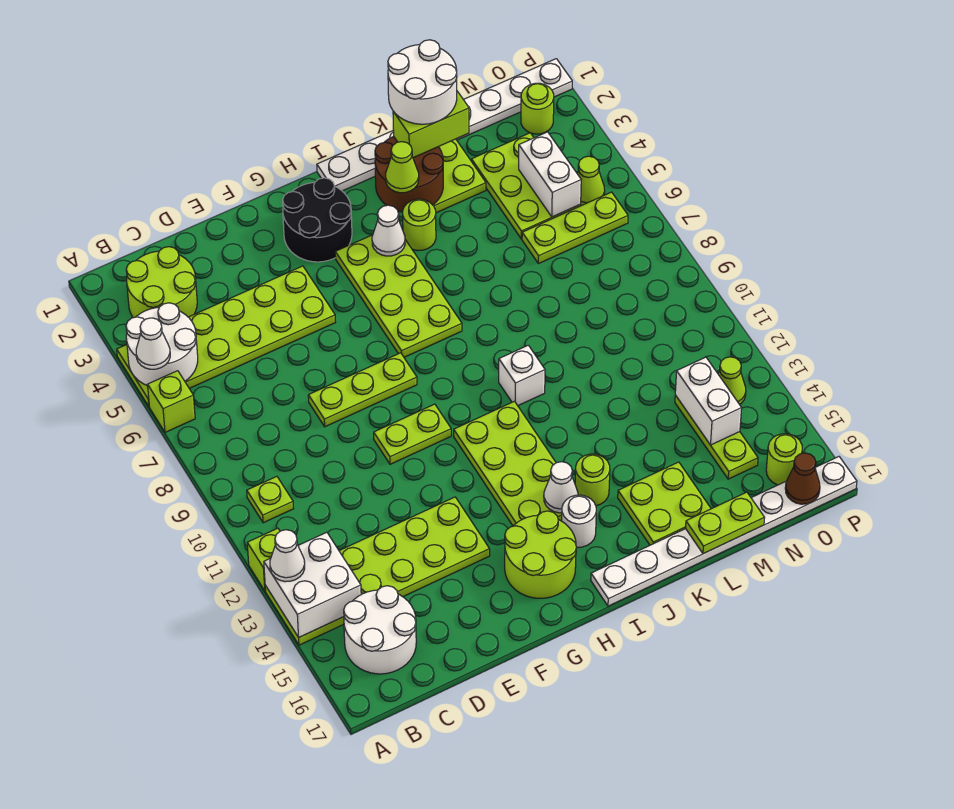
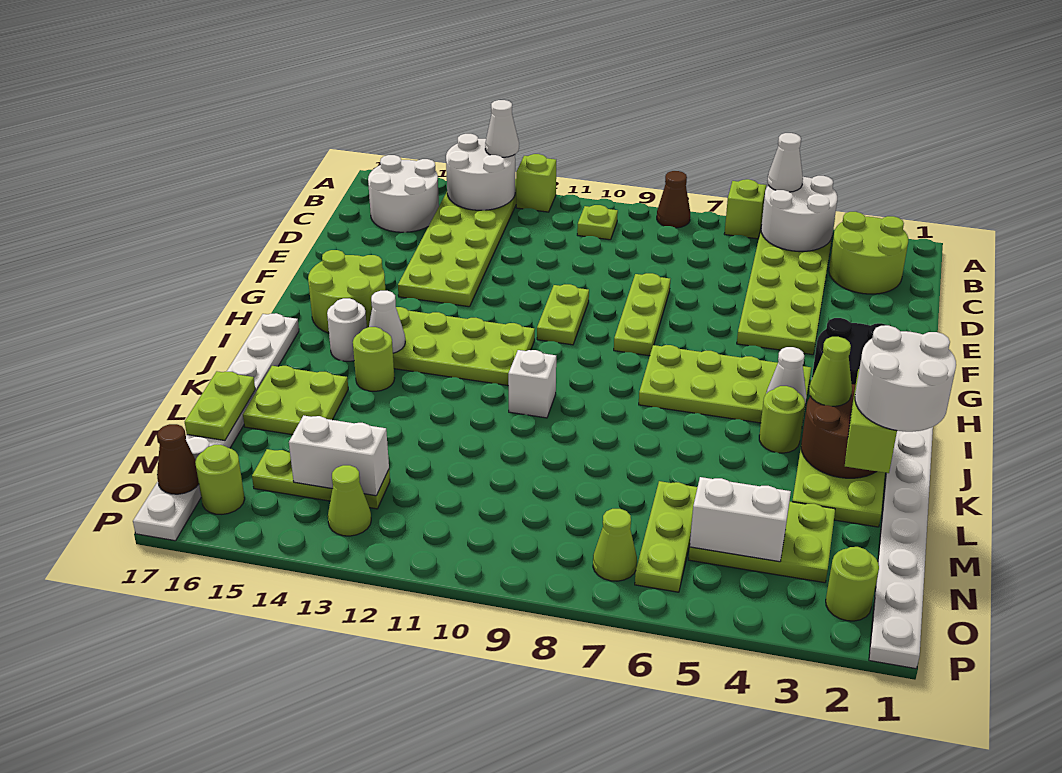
none -> brown cone A8 level 1
white brick A13:B14 level 2 -> white round brick A13:B14 level 2
lime cone O5 level 1 -> lime cone O7 level 1

